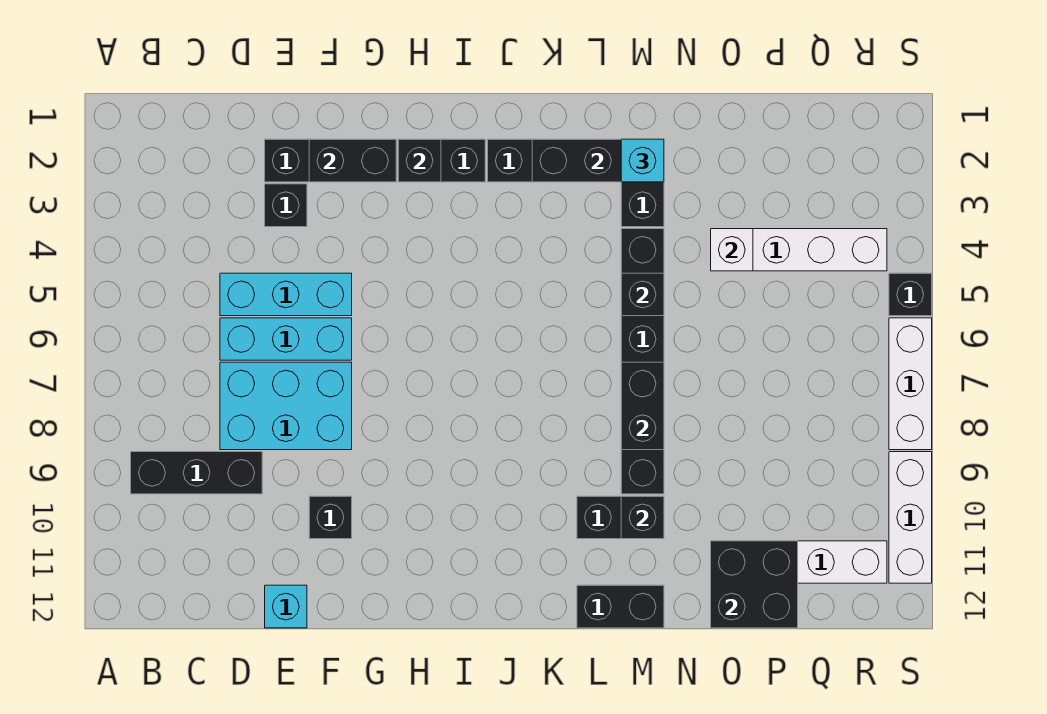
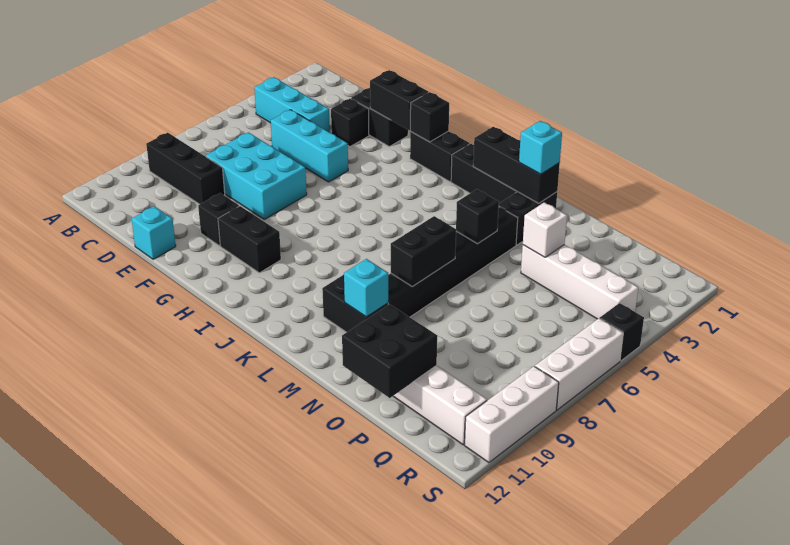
cyan brick D6:F6 level 1 -> cyan brick B4:D4 level 1
black brick L12:M12 level 1 -> black brick G10:H10 level 1
black brick M10 level 2 -> cyan brick M10 level 2

